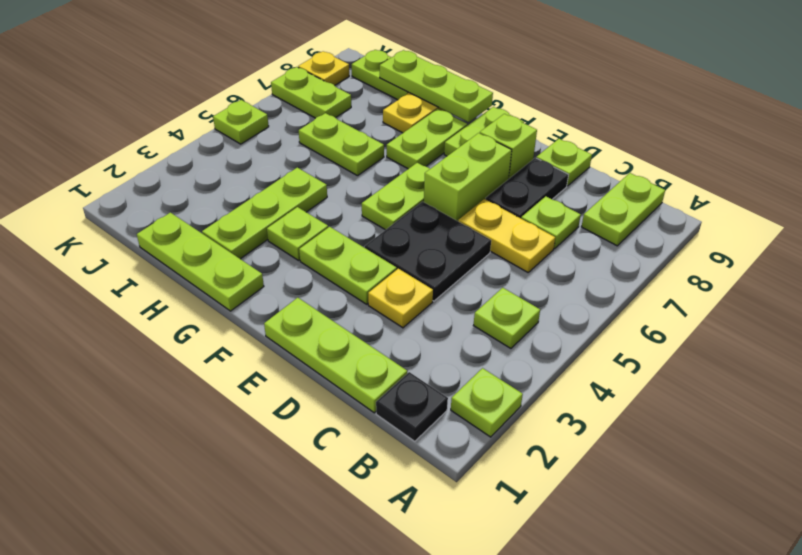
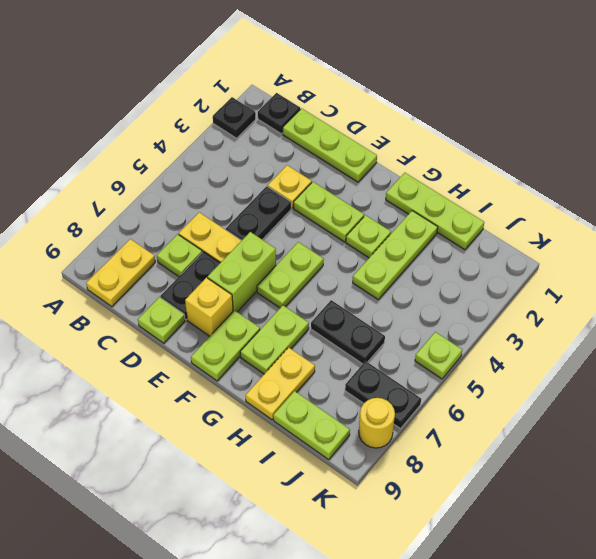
lime plate A2 level 1 -> black plate A2 level 1
lime plate B4 level 1 -> none
lime plate B8:B9 level 1 -> yellow plate B8:B9 level 1
black plate D4:E5 level 1 -> black plate D4:D5 level 1
lime brick E8 level 1 -> yellow brick E8 level 1
lime plate G9:I9 level 2 -> none
lime plate H6:I6 level 1 -> black plate H6:I6 level 1
lime plate J7:K7 level 1 -> black plate J7:K7 level 1
yellow plate K8 level 1 -> yellow round brick K8 level 1

